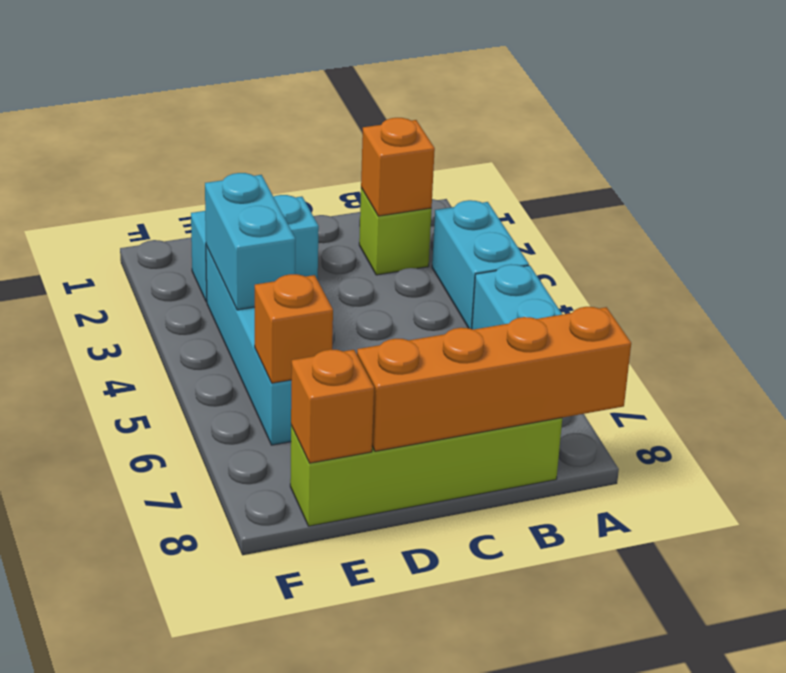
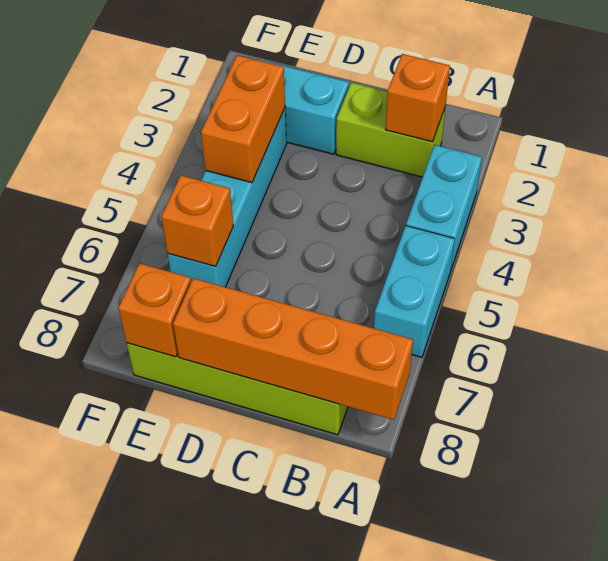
lime brick B2 level 1 -> lime brick B2:C2 level 1
cyan brick E3:E4 level 2 -> orange brick E3:E4 level 2

